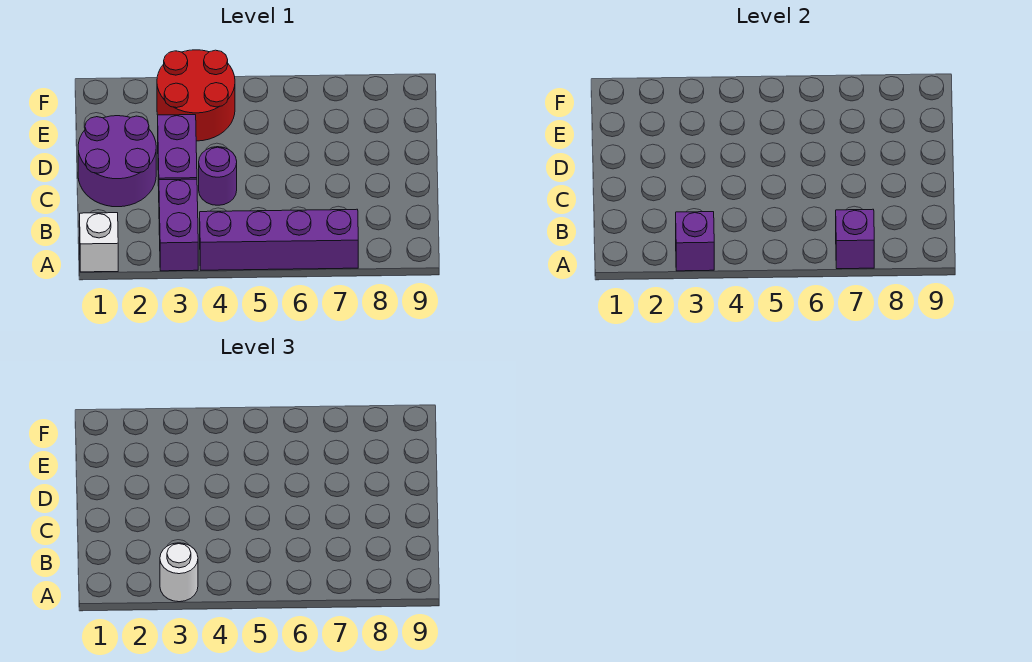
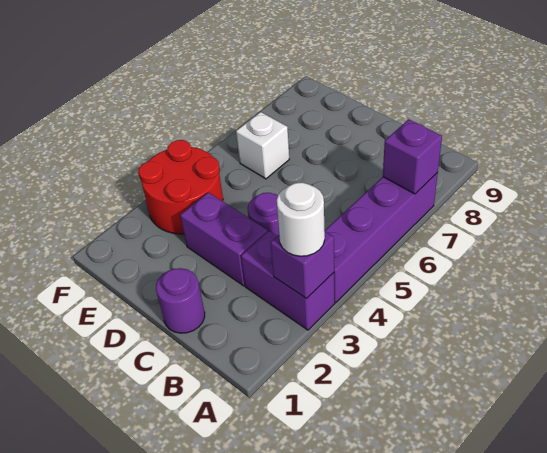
white brick A1 level 1 -> white brick E6 level 1
purple round brick C1:D2 level 1 -> purple round brick C1 level 1

